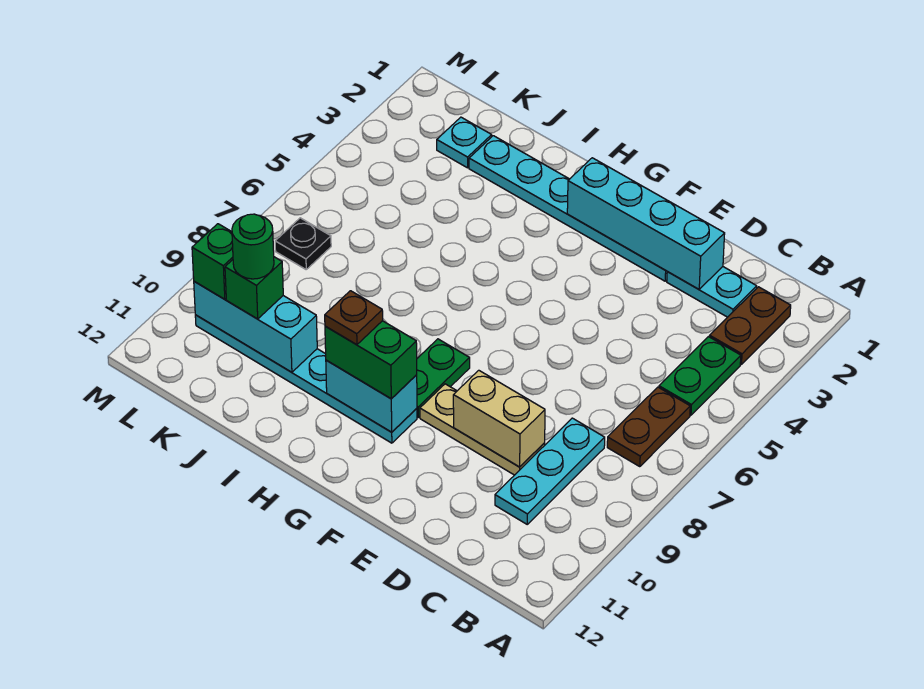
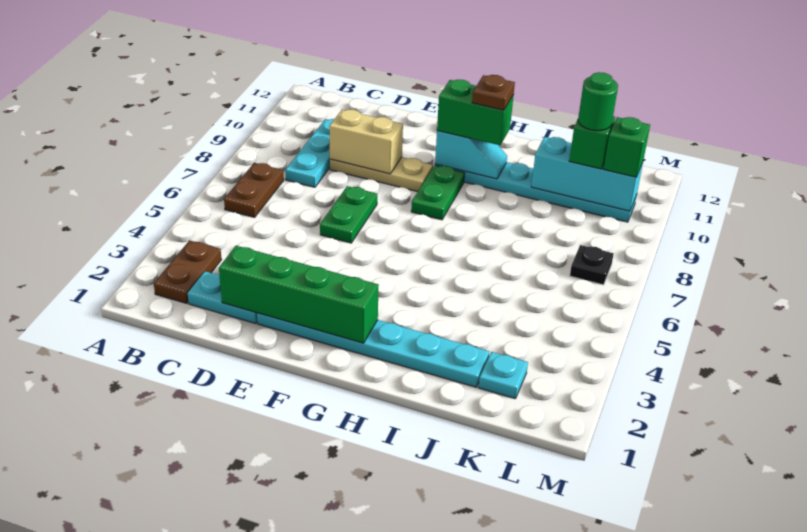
green plate B4:B5 level 1 -> green plate E6:E7 level 1
cyan brick D2:G2 level 2 -> green brick D2:G2 level 2
cyan brick G10:H10 level 2 -> cyan slope G10:H10 level 2 top G

